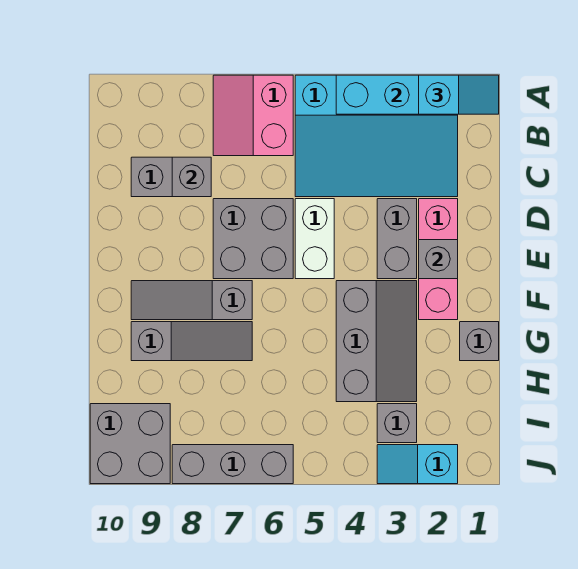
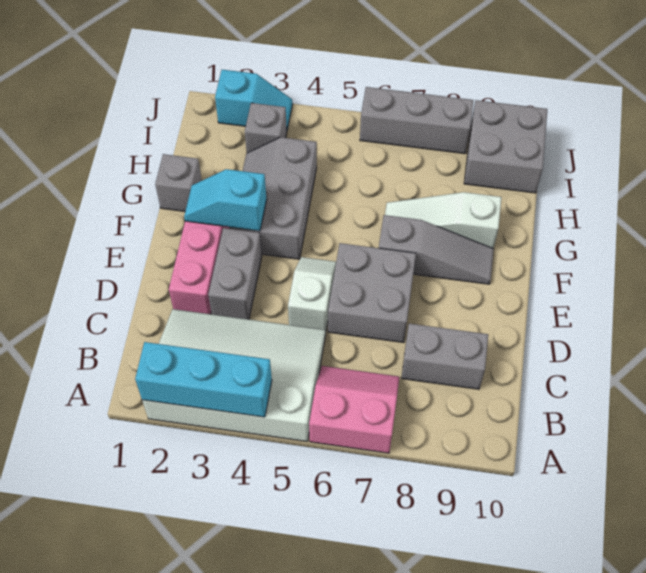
cyan slope A1:A2 level 3 top 2 -> cyan slope F2:F3 level 2 top 3
cyan slope A2:C5 level 1 top A -> white slope A2:C5 level 1 top A
pink slope A6:B7 level 1 top 6 -> pink slope A6:B7 level 1 top A
grey brick C8 level 2 -> none
white brick D5:E5 level 1 -> white slope D5:E5 level 1 top D
grey brick E2 level 2 -> none
grey slope G7:G9 level 1 top 9 -> white slope G7:G9 level 1 top 9

